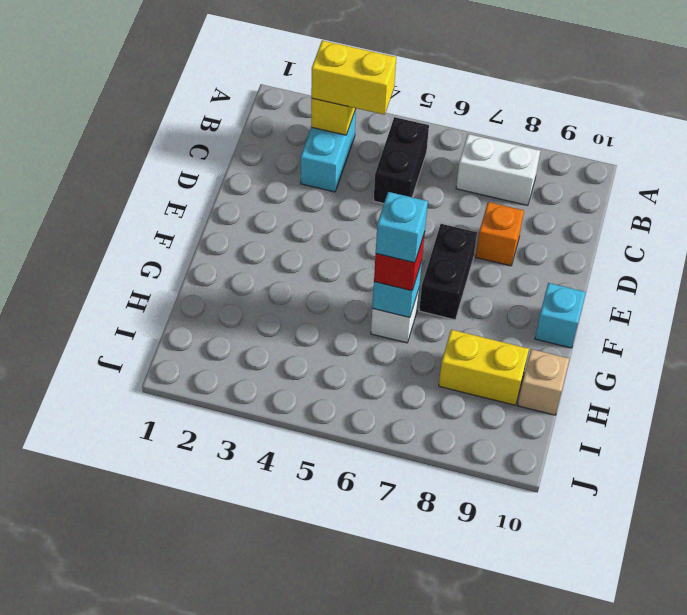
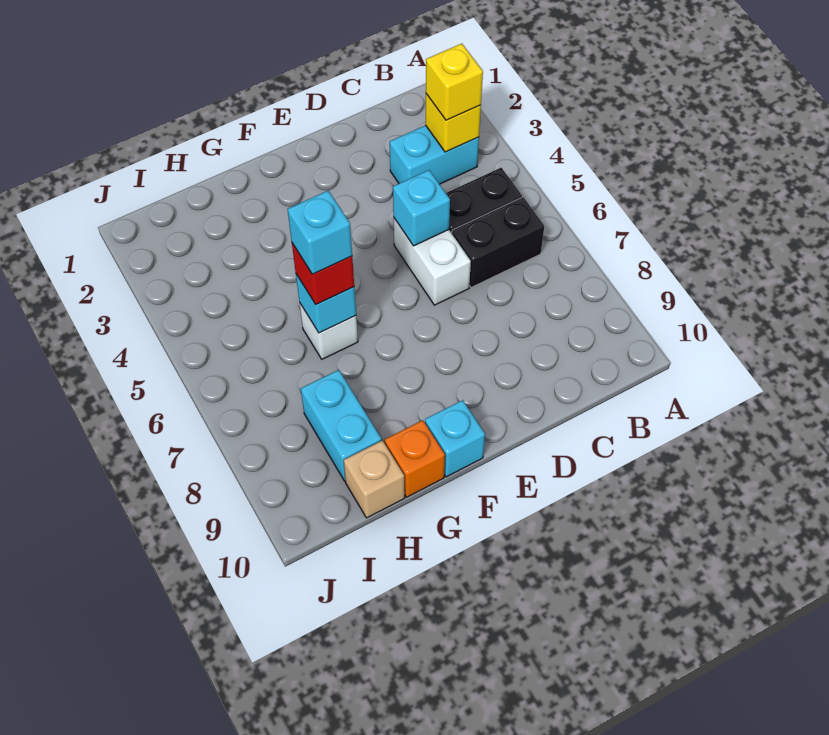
yellow brick B3:B4 level 3 -> yellow brick B3 level 3
white brick B7:B8 level 1 -> white brick D5:D6 level 1
none -> cyan brick D5 level 2
orange brick D8 level 1 -> orange brick G10 level 1
black brick E7:F7 level 1 -> black brick B6:C6 level 1
yellow brick H8:H9 level 1 -> cyan brick H8:H9 level 1

